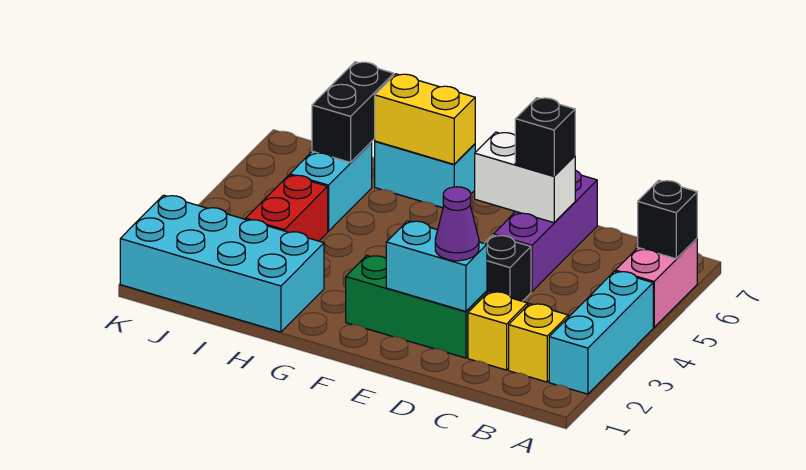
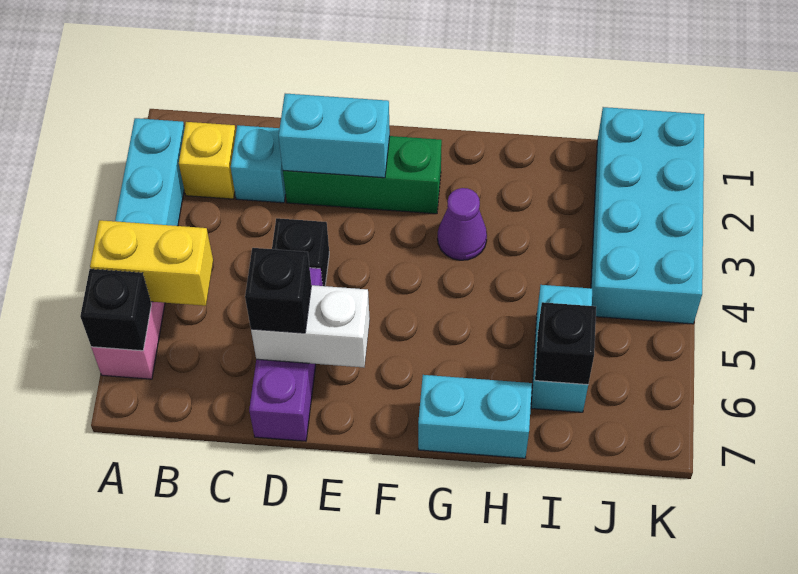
yellow brick C2 level 1 -> cyan brick C2 level 1
purple cone D2 level 3 -> purple cone G3 level 1
yellow brick G7:H7 level 2 -> yellow brick A5:B5 level 2
cyan brick H1:K2 level 1 -> cyan brick J1:K4 level 1
red brick I3:I4 level 1 -> none
black brick I6:I7 level 2 -> black brick I6 level 2

